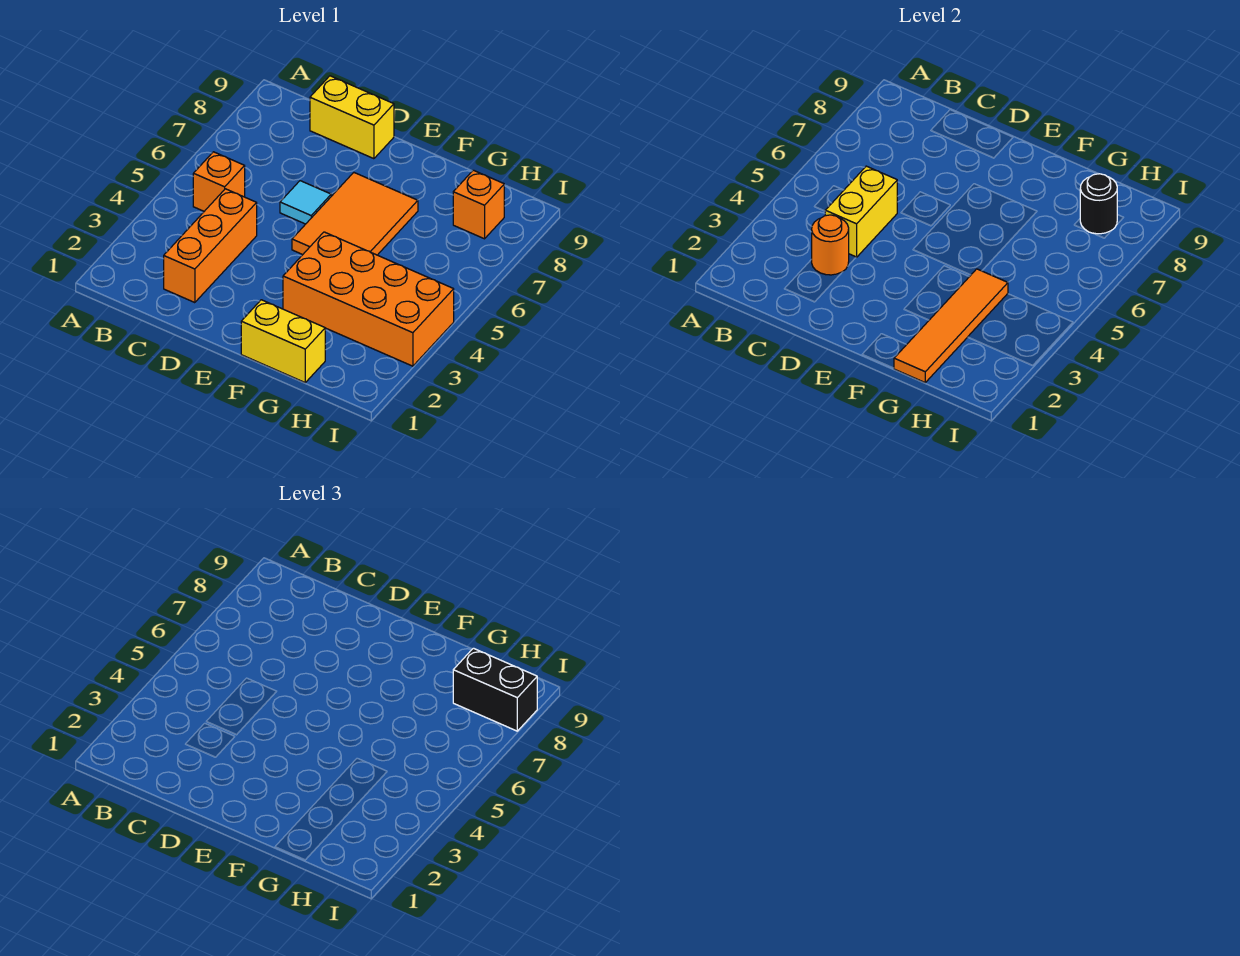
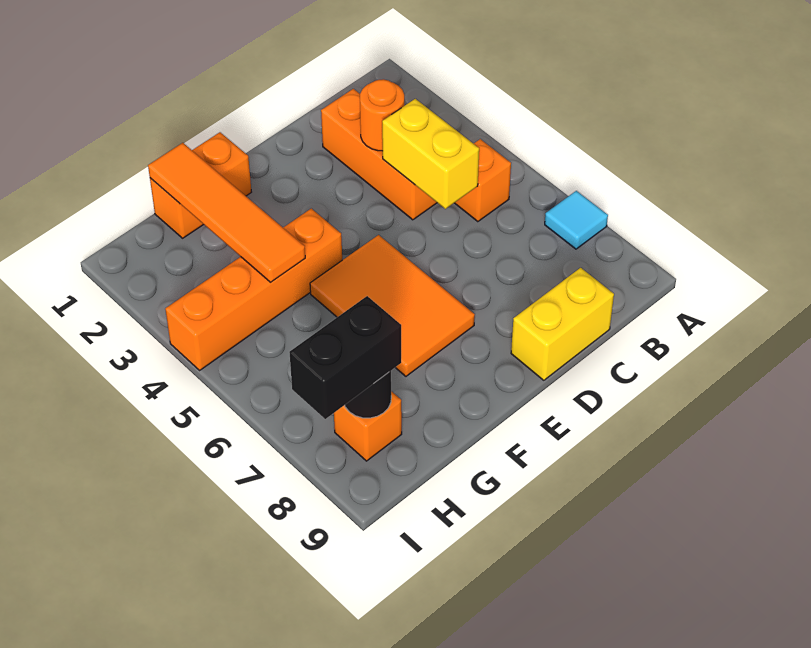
cyan tile D6 level 1 -> cyan tile A7 level 1
yellow brick F1:G1 level 1 -> orange brick F1:G1 level 1
orange brick F3:I4 level 1 -> orange brick F4:I4 level 1

